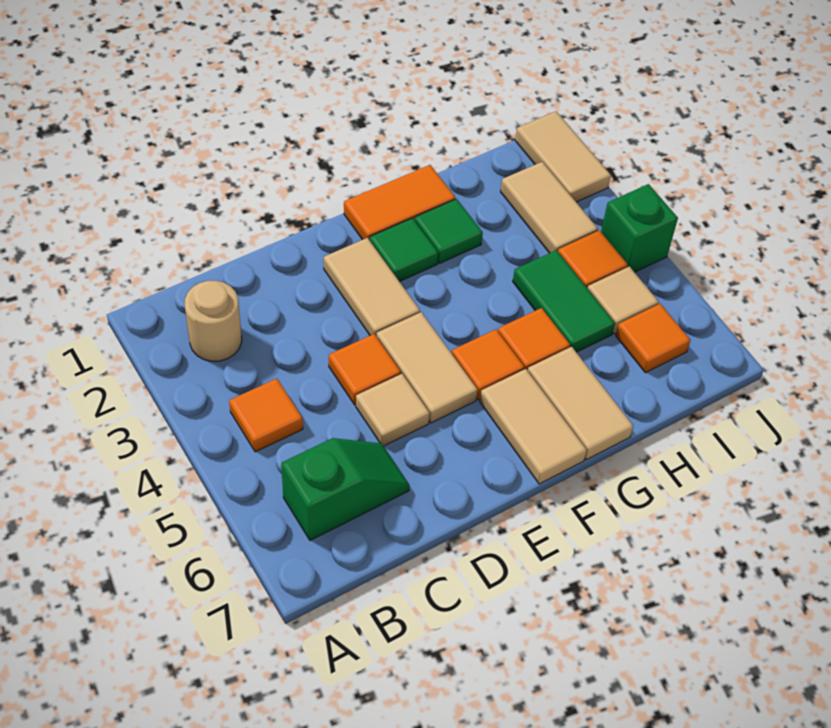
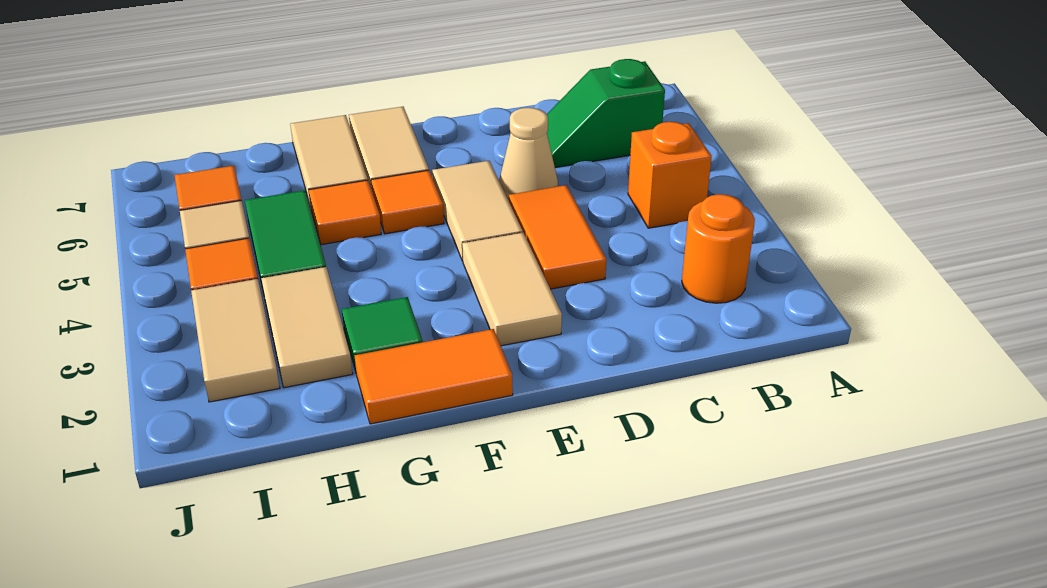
tan round brick B2 level 1 -> orange round brick B2 level 1
orange tile B4 level 1 -> orange brick B4 level 1
orange tile D4 level 1 -> orange tile D3:D4 level 1
tan tile D5 level 1 -> tan cone D5 level 1
green tile F2 level 1 -> none
tan tile J1:J2 level 1 -> tan tile H2:H3 level 1
green brick J4 level 1 -> none

